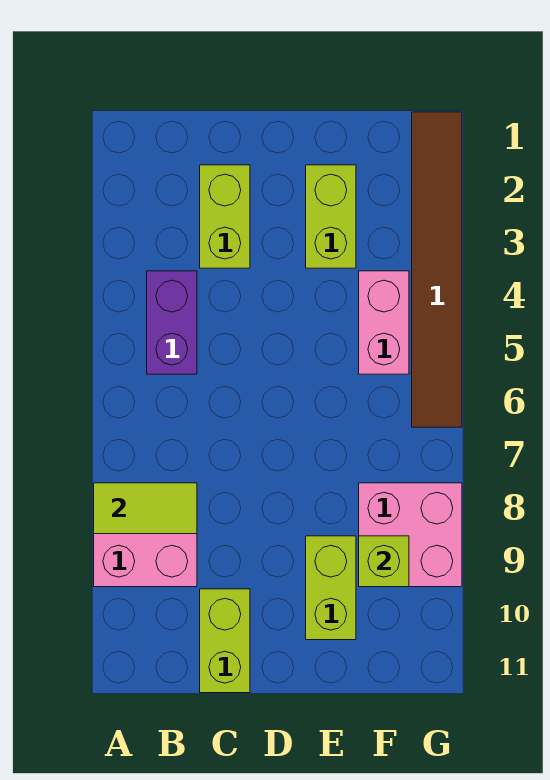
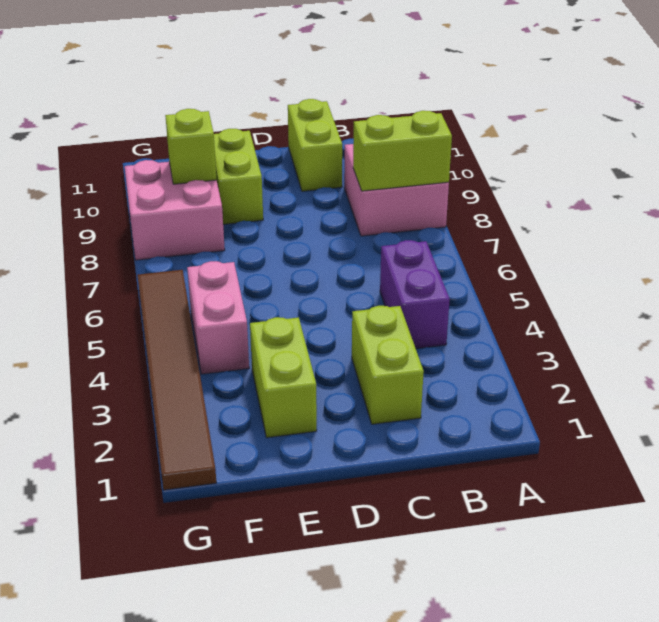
lime tile A8:B8 level 2 -> lime brick A8:B8 level 2

